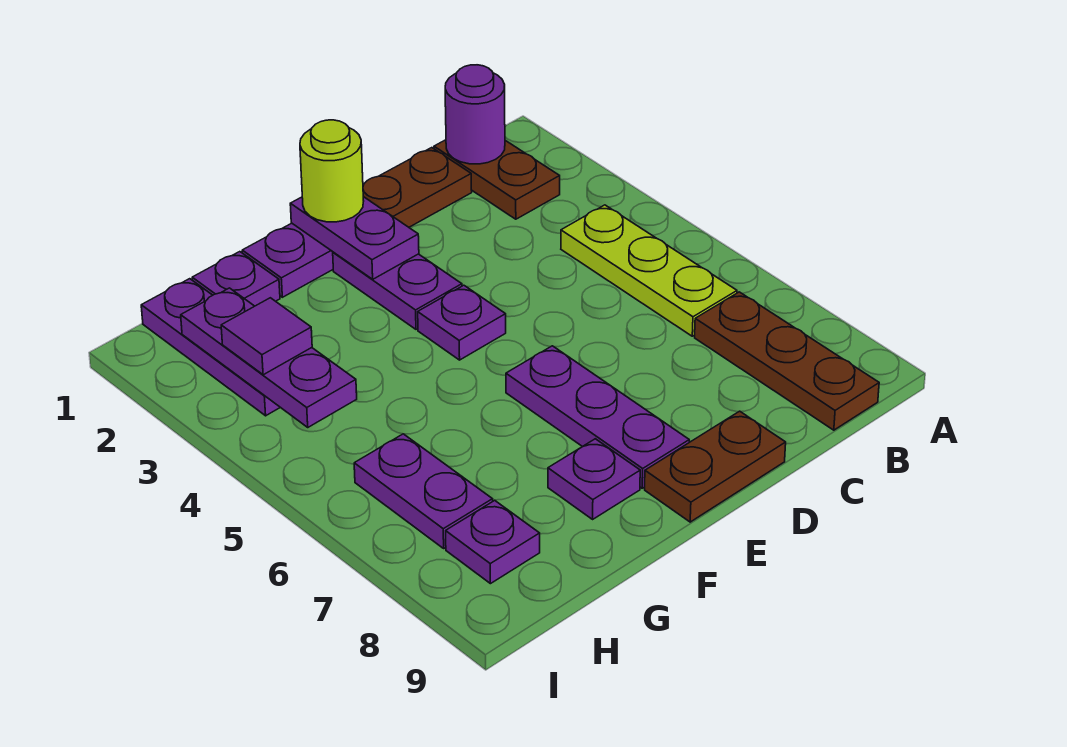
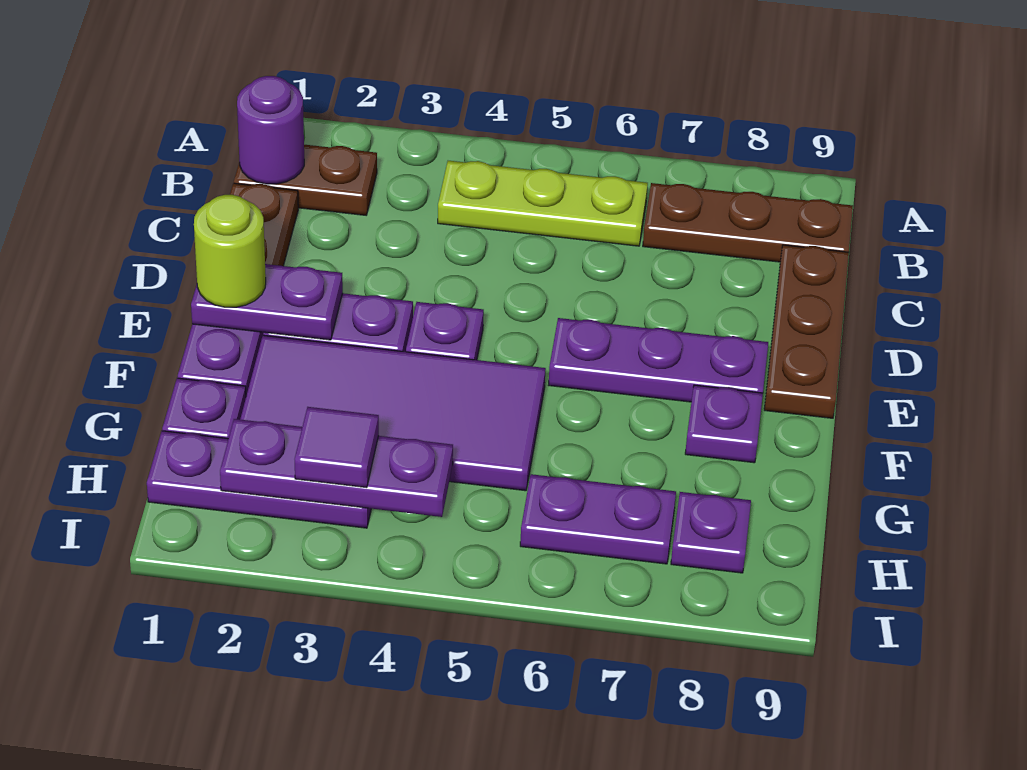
brown plate D9:E9 level 1 -> brown plate C9:E9 level 1
none -> purple tile F2:G5 level 1

